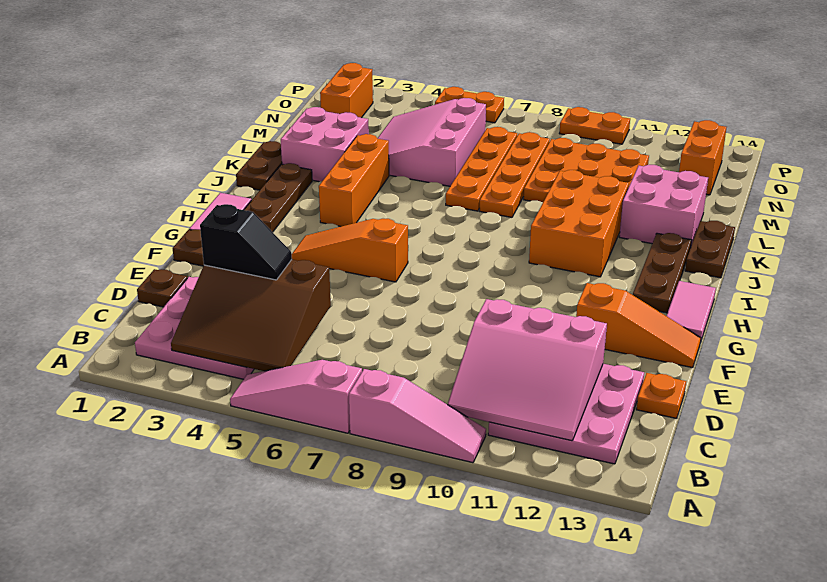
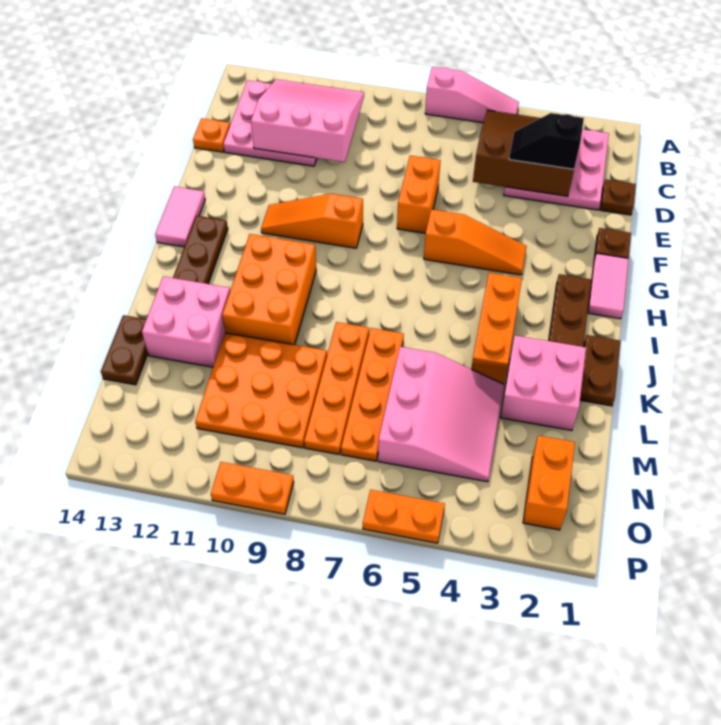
pink slope A8:A10 level 1 top 8 -> none
orange slope F12:F14 level 1 top 12 -> orange slope G9:G11 level 1 top 9
brown plate J14:K14 level 1 -> brown plate L14:M14 level 1
orange brick N13:O13 level 1 -> orange brick E7:F7 level 1

